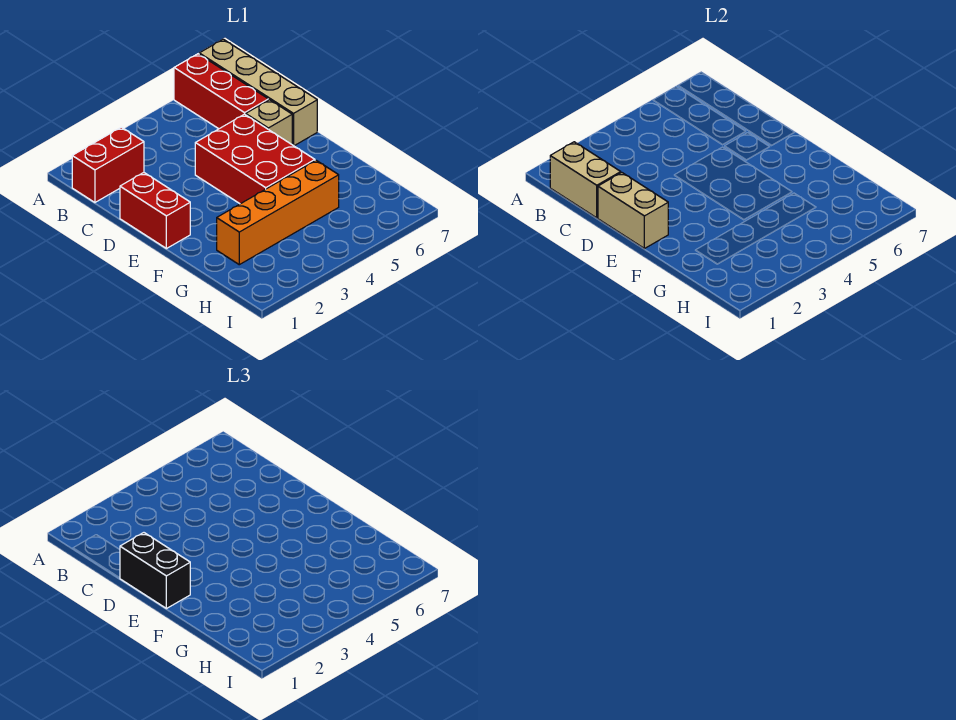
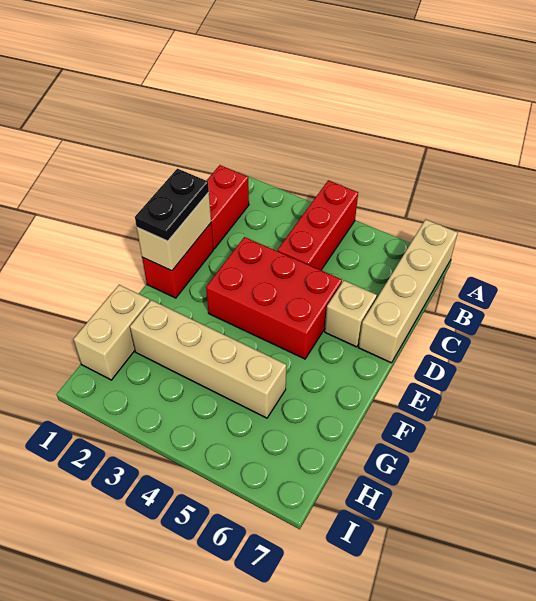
red brick A6:C6 level 1 -> red brick A4:C4 level 1
red brick B1:B2 level 1 -> red brick B1:C1 level 1
tan brick B1:C1 level 2 -> tan brick G1:H1 level 1
black brick D1:E1 level 3 -> black plate D1:E1 level 3
red brick D4:F5 level 1 -> red brick D3:E5 level 1
orange brick G2:G5 level 1 -> tan brick G2:G5 level 1

